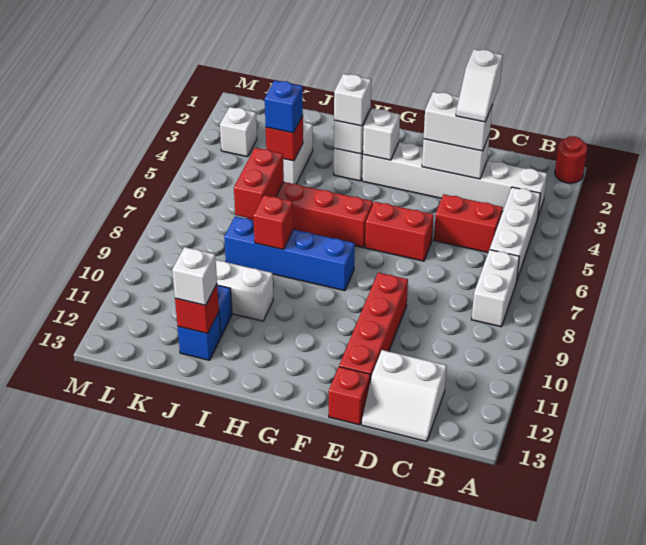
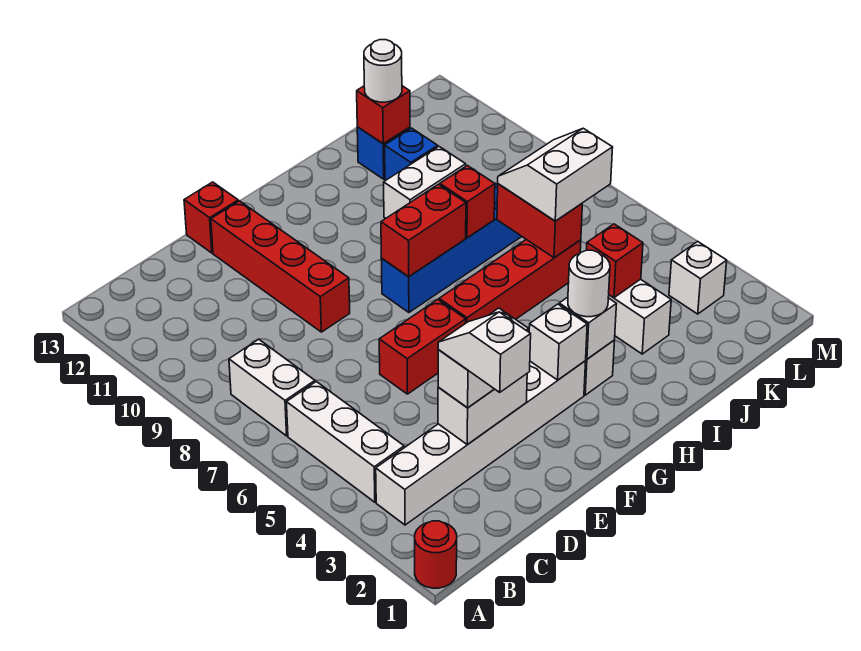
red brick C5:D5 level 1 -> red brick G8:H8 level 2
white slope C12:D13 level 1 top 12 -> white slope J6:K7 level 3 top 6
white brick H3 level 3 -> white round brick H3 level 3
blue brick J4 level 3 -> none
white brick J12 level 3 -> white round brick J12 level 3

